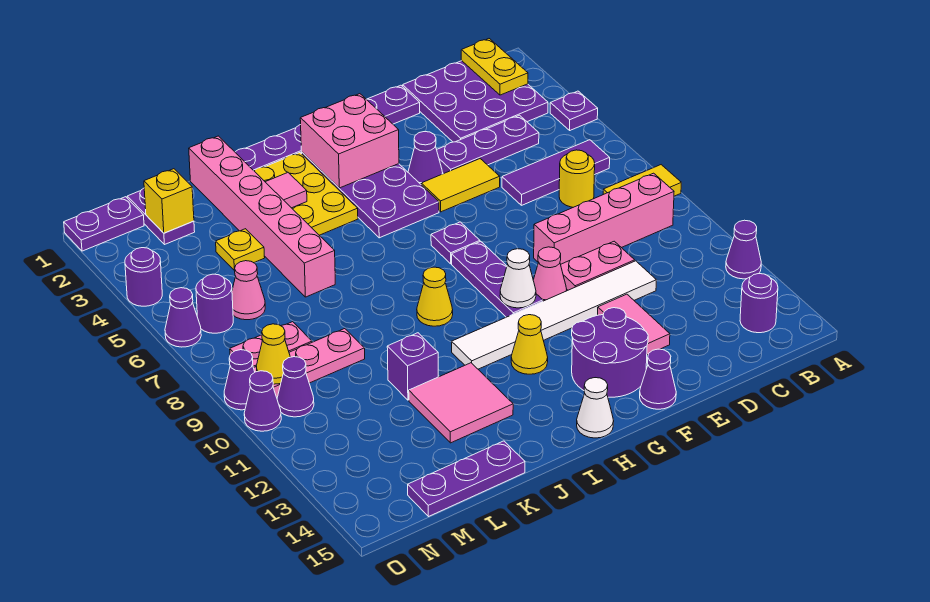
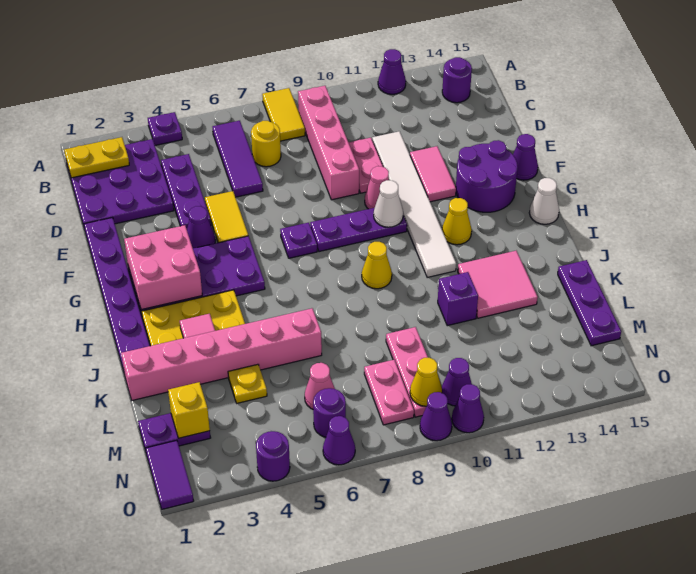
pink tile E12:E13 level 1 -> pink tile E12:F12 level 1
purple plate N1:O1 level 1 -> purple tile N1:O1 level 1

